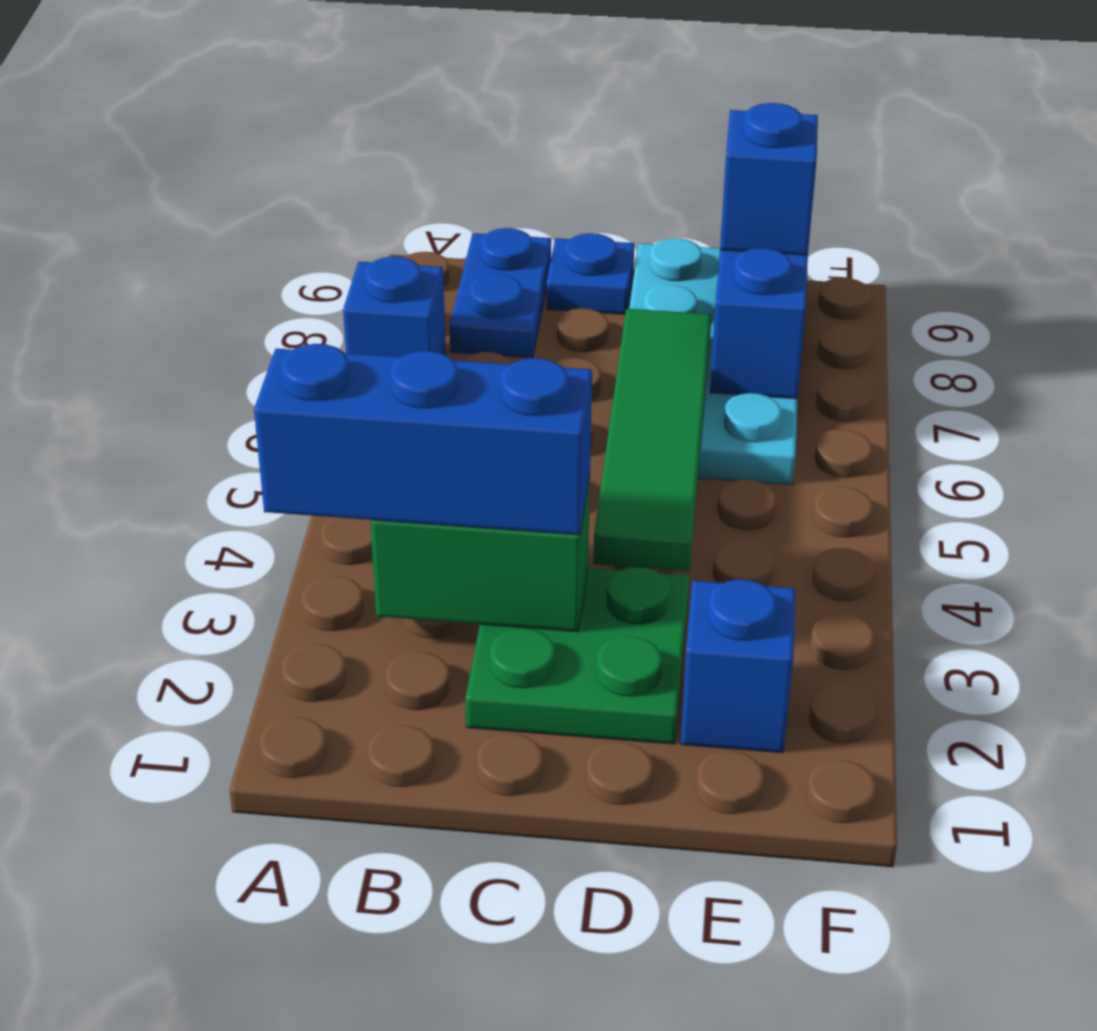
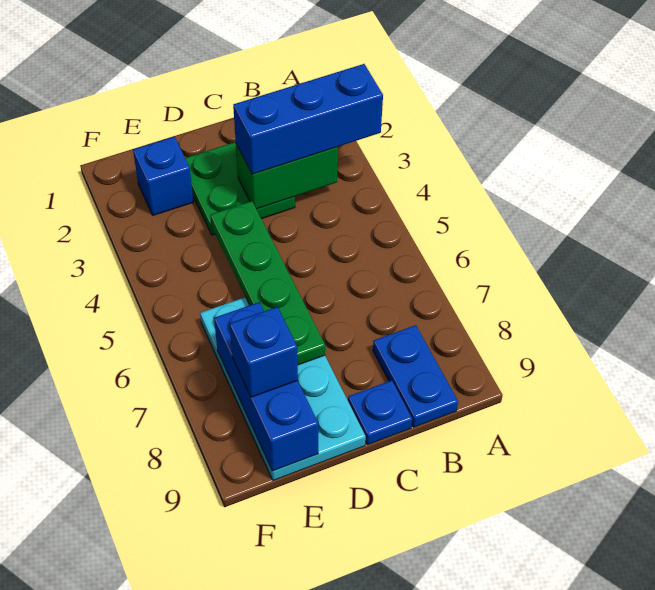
blue brick A7 level 1 -> none
green tile D4:D7 level 2 -> green plate D4:D7 level 2

